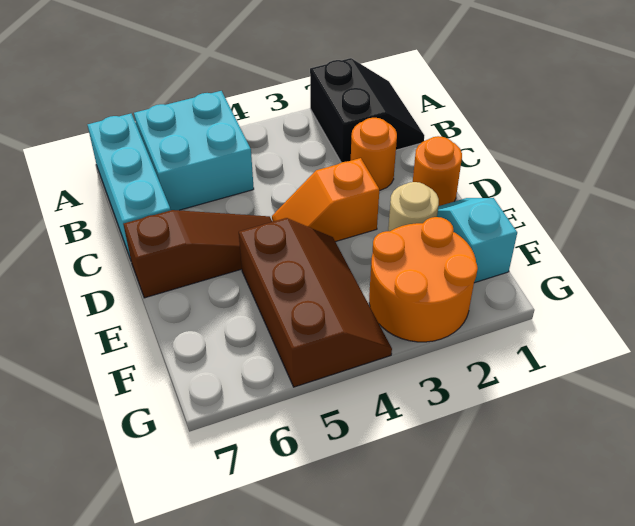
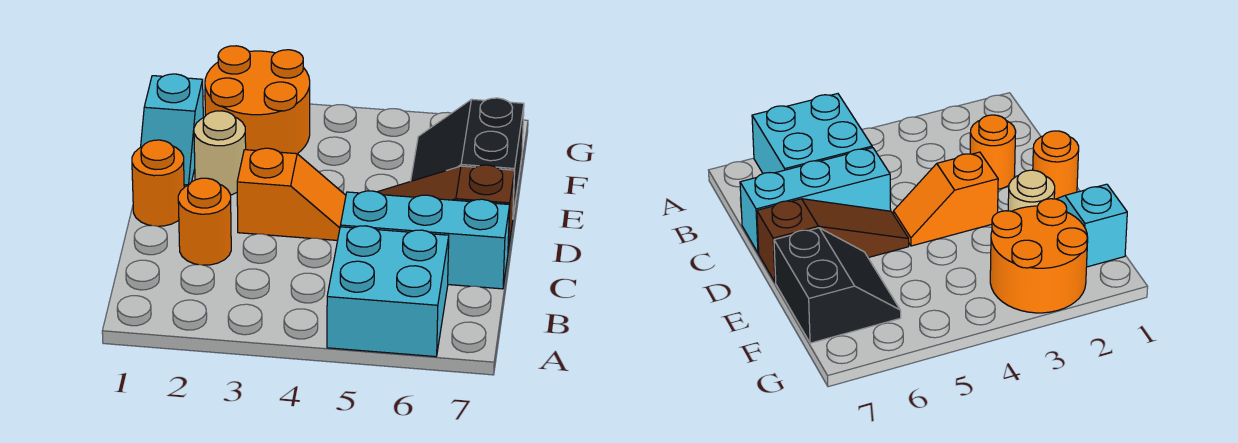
black slope A1:B2 level 1 top 2 -> black slope E6:F7 level 1 top 7
cyan brick A7:C7 level 1 -> cyan brick C5:C7 level 1
brown slope E4:G5 level 1 top 5 -> none

